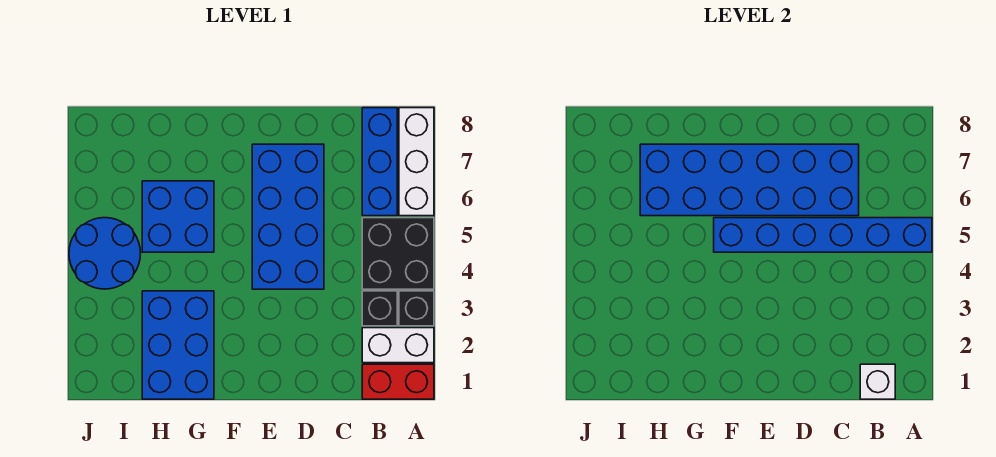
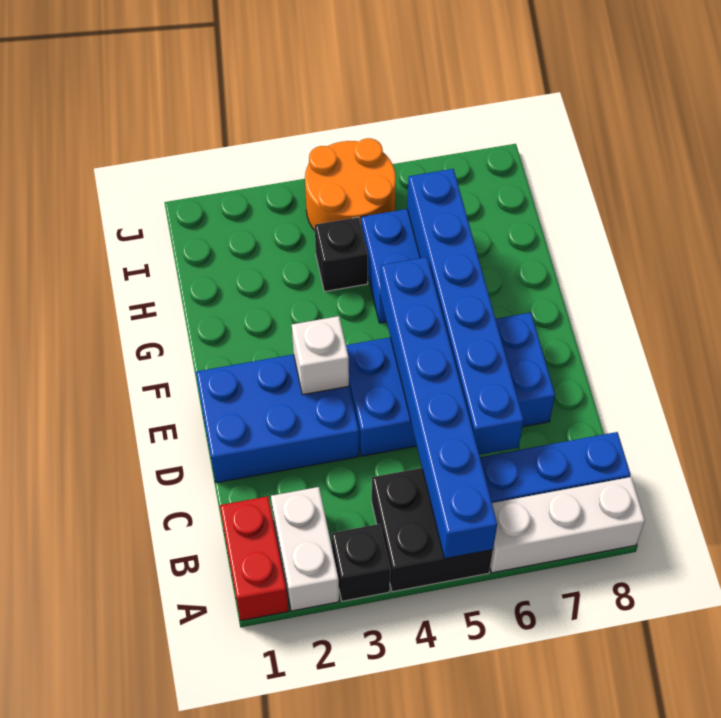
white brick B1 level 2 -> white brick E3 level 2
black brick B3 level 1 -> black brick H4 level 1
blue brick C6:H7 level 2 -> blue brick C6:H6 level 2
blue brick G1:H3 level 1 -> blue brick D1:E3 level 1
blue round brick I4:J5 level 1 -> orange round brick I4:J5 level 1

